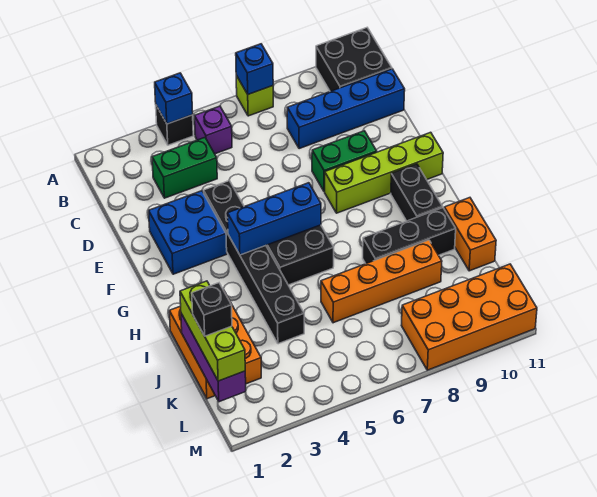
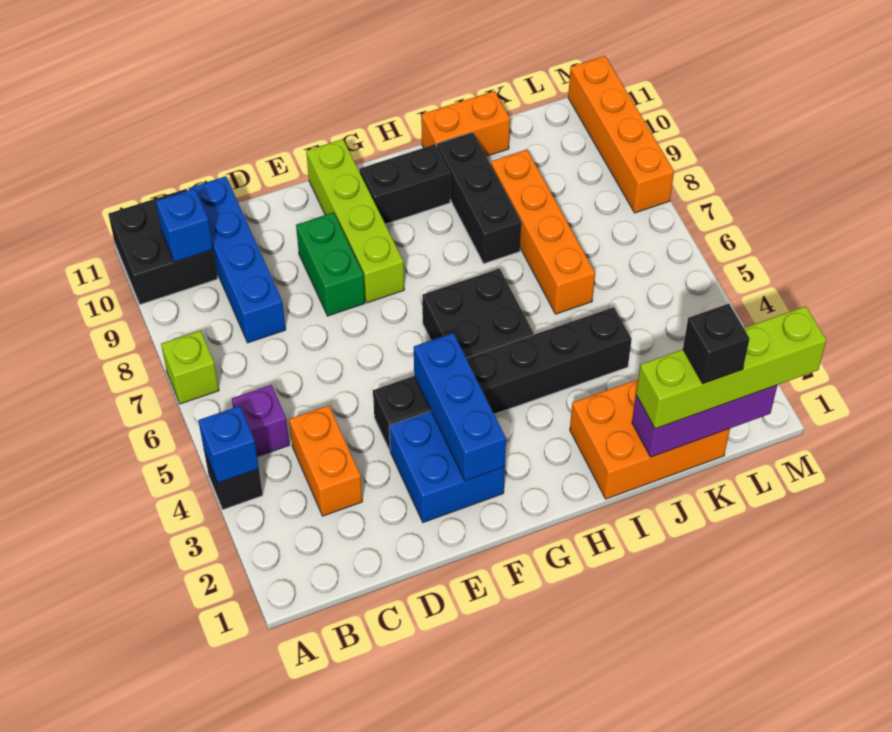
blue brick A7 level 2 -> blue brick B10 level 2
green brick C3:C4 level 1 -> orange brick C3:C4 level 1
blue brick G4:G6 level 2 -> blue brick F2:F4 level 2
lime brick J1:L1 level 3 -> lime brick J1:M1 level 3
orange brick L8:M11 level 1 -> orange brick M8:M11 level 1

